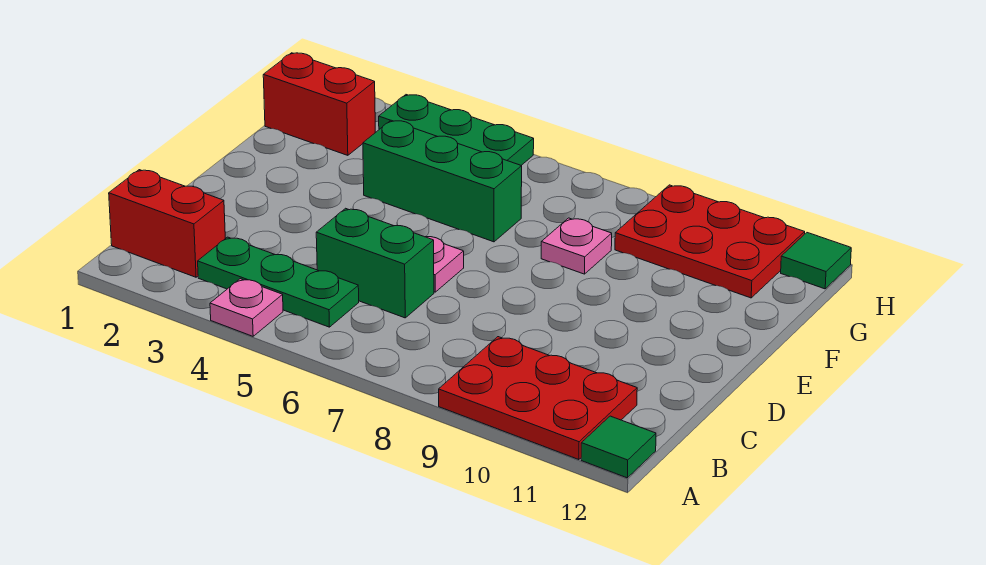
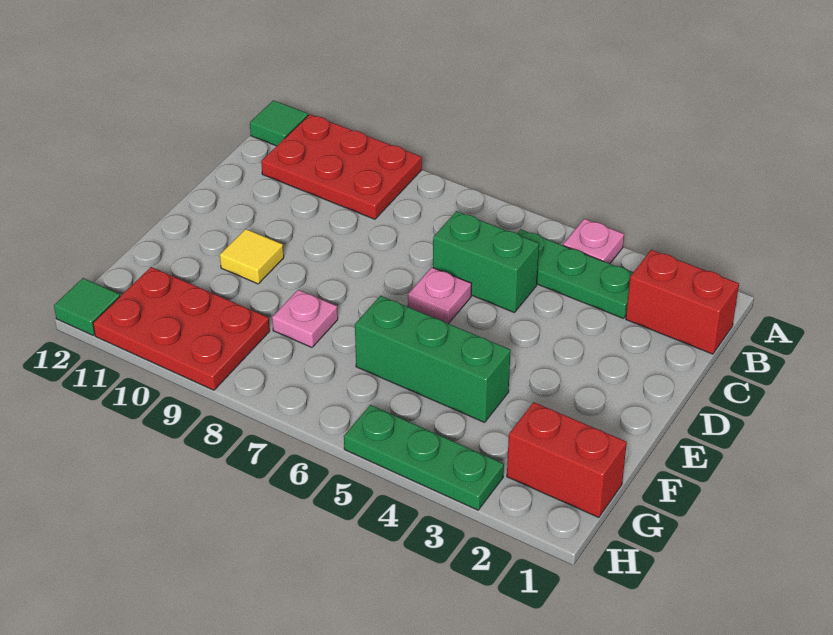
none -> yellow tile E10 level 1

